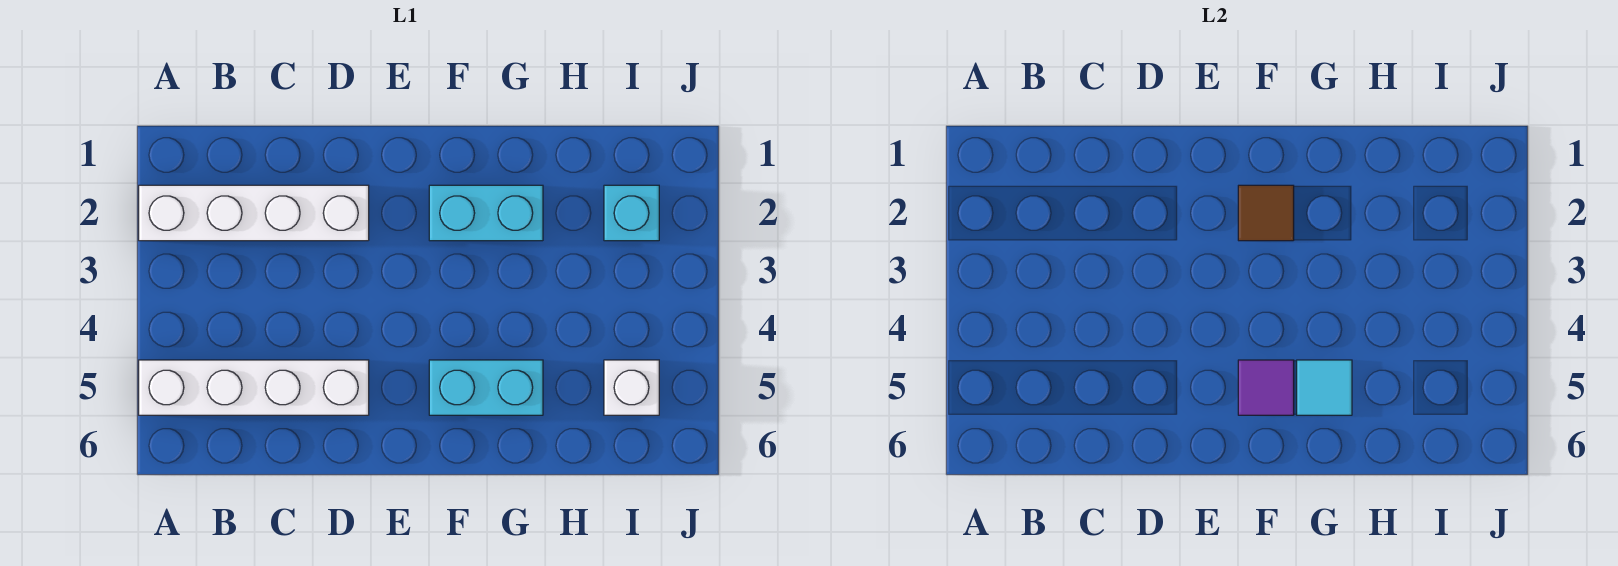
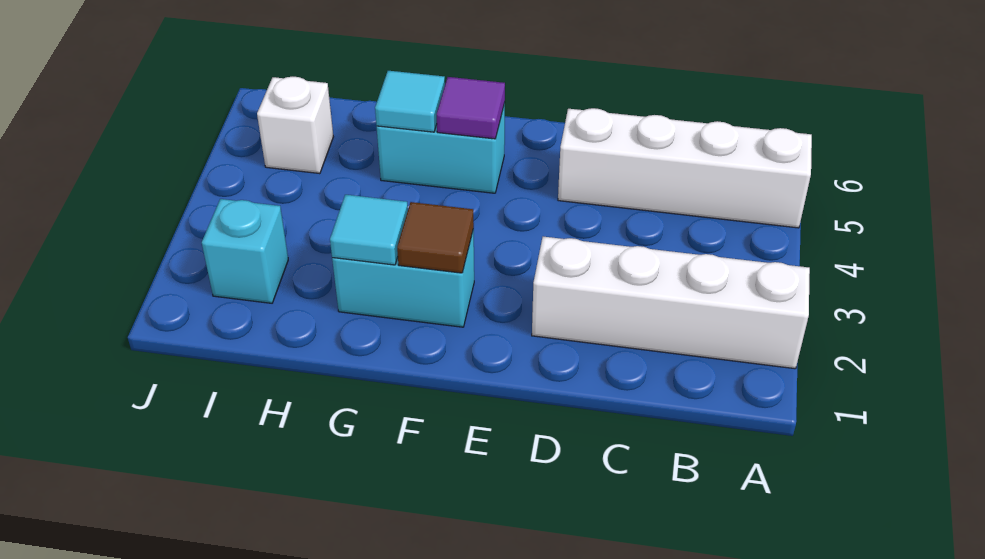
none -> cyan tile G2 level 2

